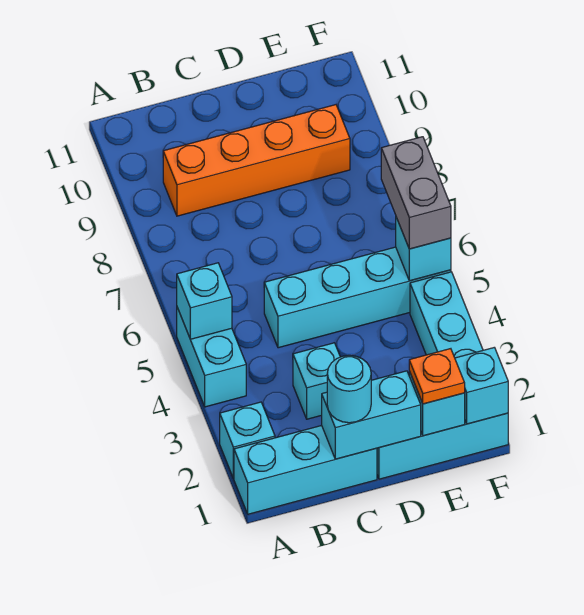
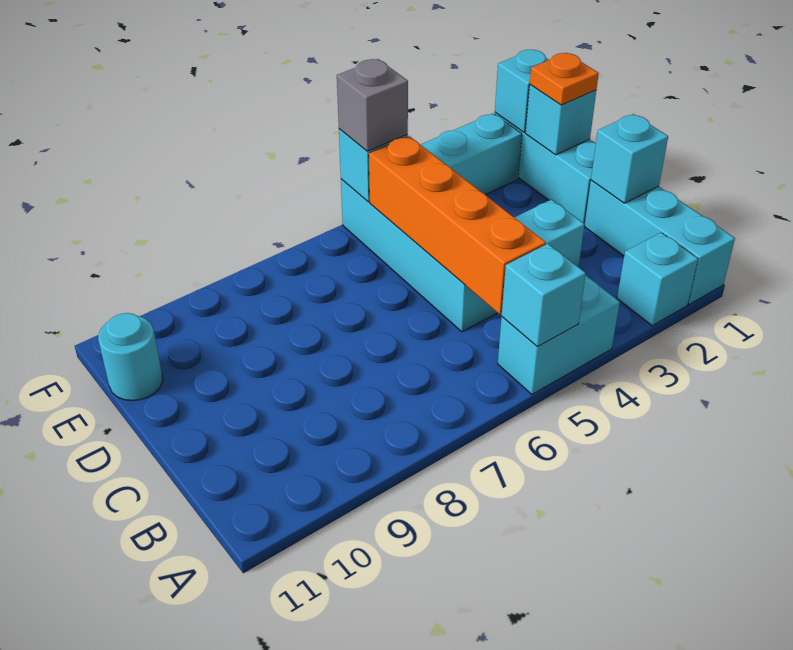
orange brick B9:E9 level 1 -> orange brick B5:E5 level 2
cyan brick C1:D1 level 2 -> cyan brick C1 level 2
cyan round brick C1 level 3 -> cyan round brick E11 level 1
grey brick F5:F6 level 3 -> grey brick F5 level 3

